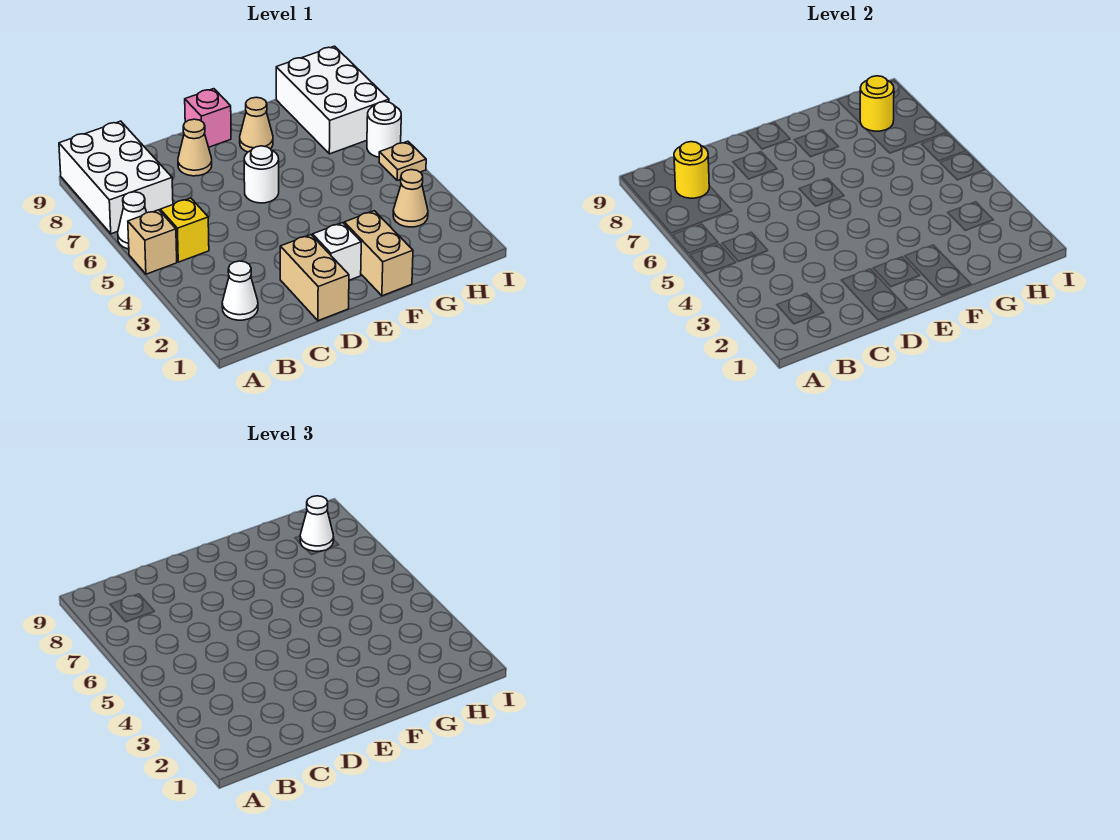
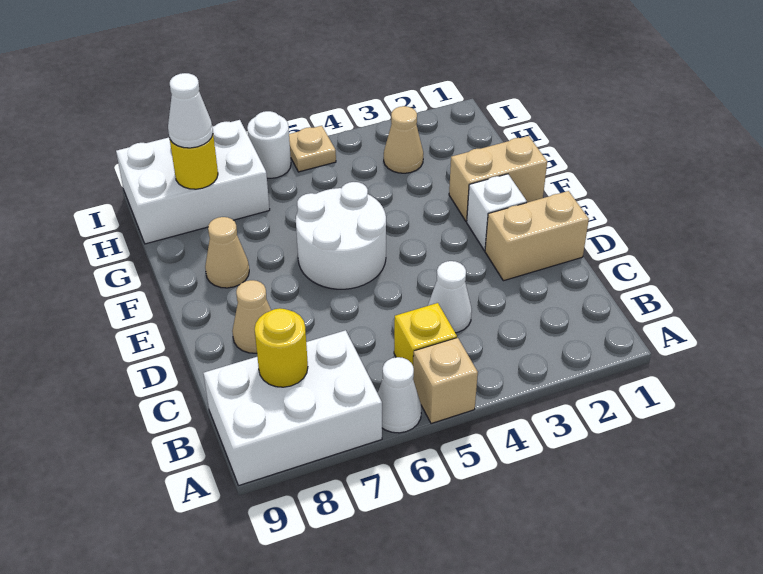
white cone B2 level 1 -> white cone C4 level 1
white round brick E6 level 1 -> white round brick E5:F6 level 1
pink brick E9 level 1 -> none

